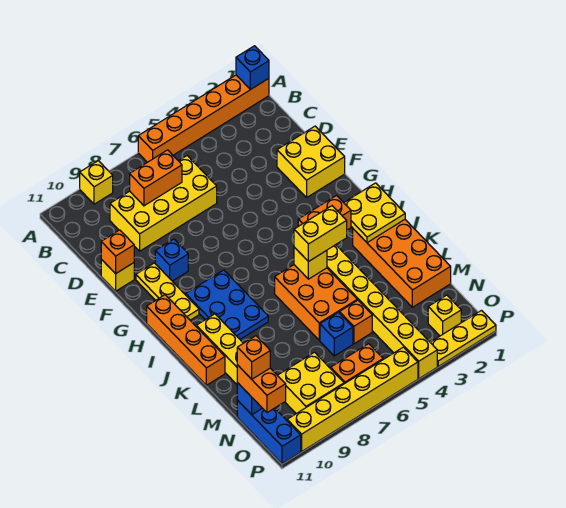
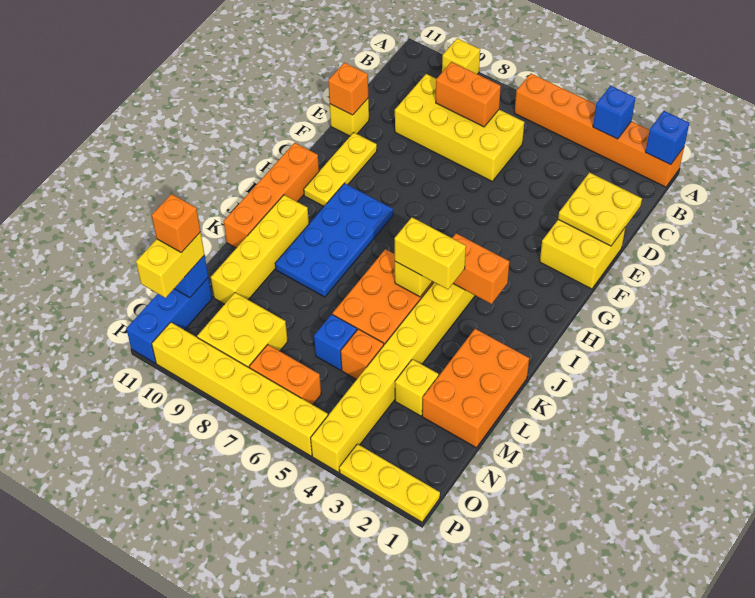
blue brick F9 level 1 -> blue brick A3 level 2
blue plate H8:J9 level 1 -> blue plate H8:K9 level 1
yellow plate I1:J2 level 2 -> yellow plate D1:E2 level 2
orange brick J1:M2 level 1 -> orange brick K1:M2 level 1
orange brick N11:O11 level 3 -> yellow brick N11:O11 level 3
yellow brick O2 level 1 -> yellow brick M3 level 1

